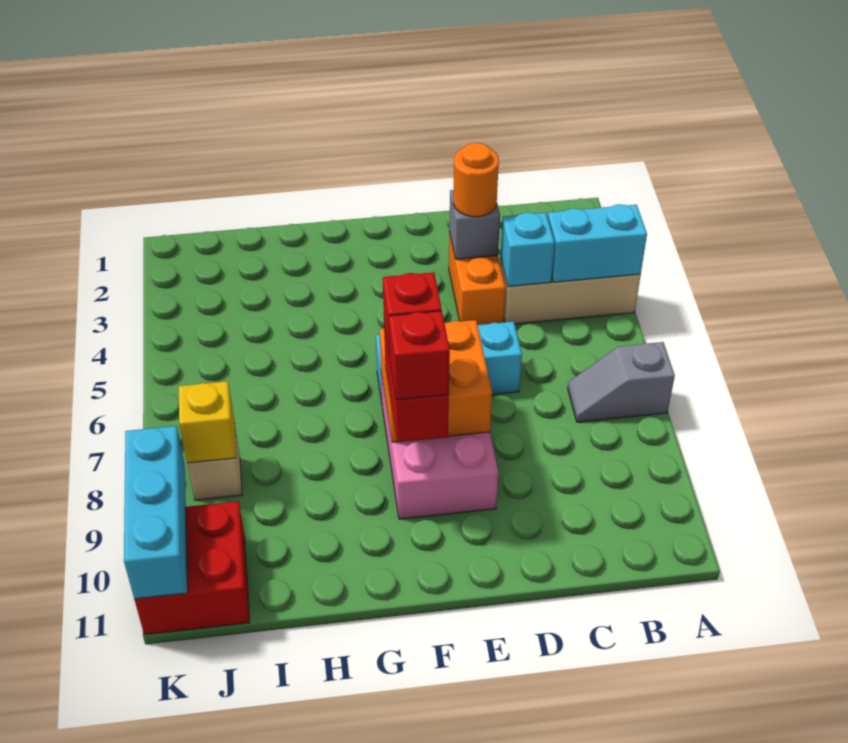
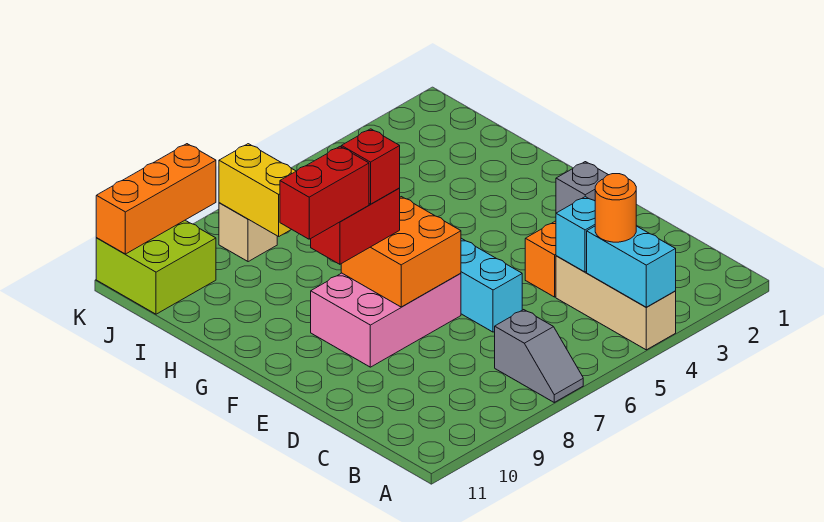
grey slope A7:B7 level 1 top A -> grey slope A7:B7 level 1 top B
orange round brick D3 level 3 -> orange round brick B4 level 3
red brick F9 level 4 -> red brick F9:F10 level 4
yellow brick J8 level 2 -> yellow brick I8:J8 level 2
red brick J10:K11 level 1 -> lime brick J10:K11 level 1
cyan brick K9:K11 level 2 -> orange brick K9:K11 level 2

